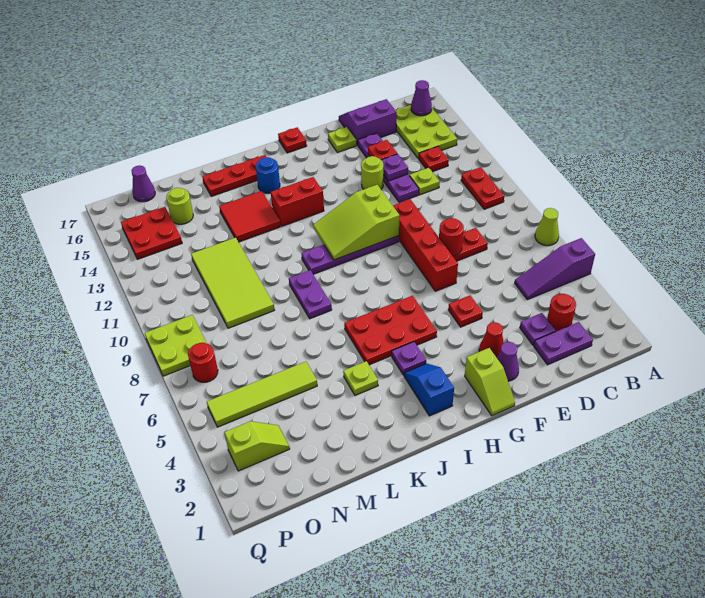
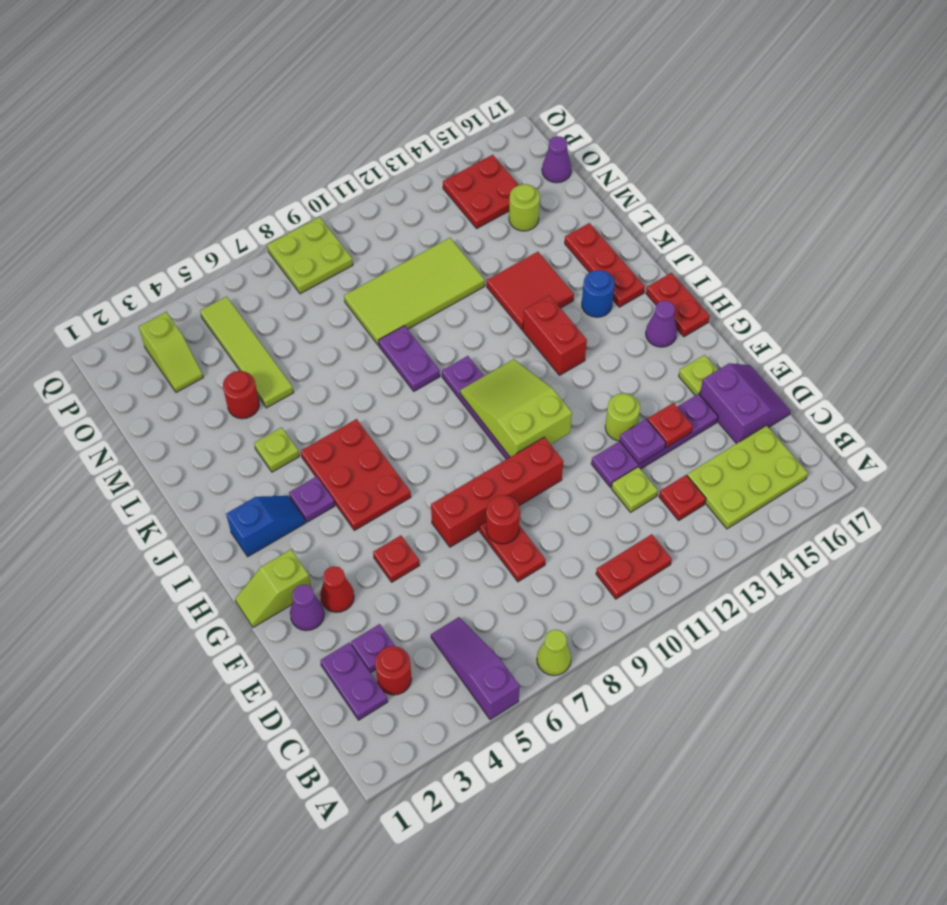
purple cone B16 level 2 -> purple cone H16 level 1
red plate H17 level 1 -> red plate H17:I17 level 1
purple plate K8:K9 level 1 -> purple plate K9:L9 level 1
red round brick P7 level 1 -> red round brick M4 level 1

